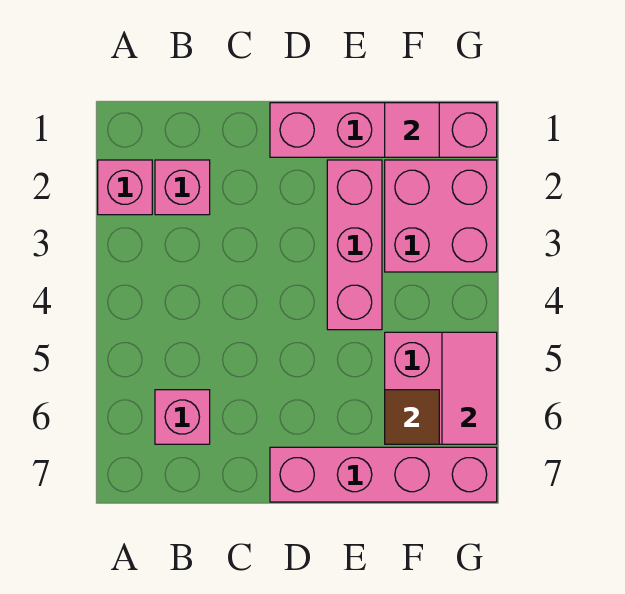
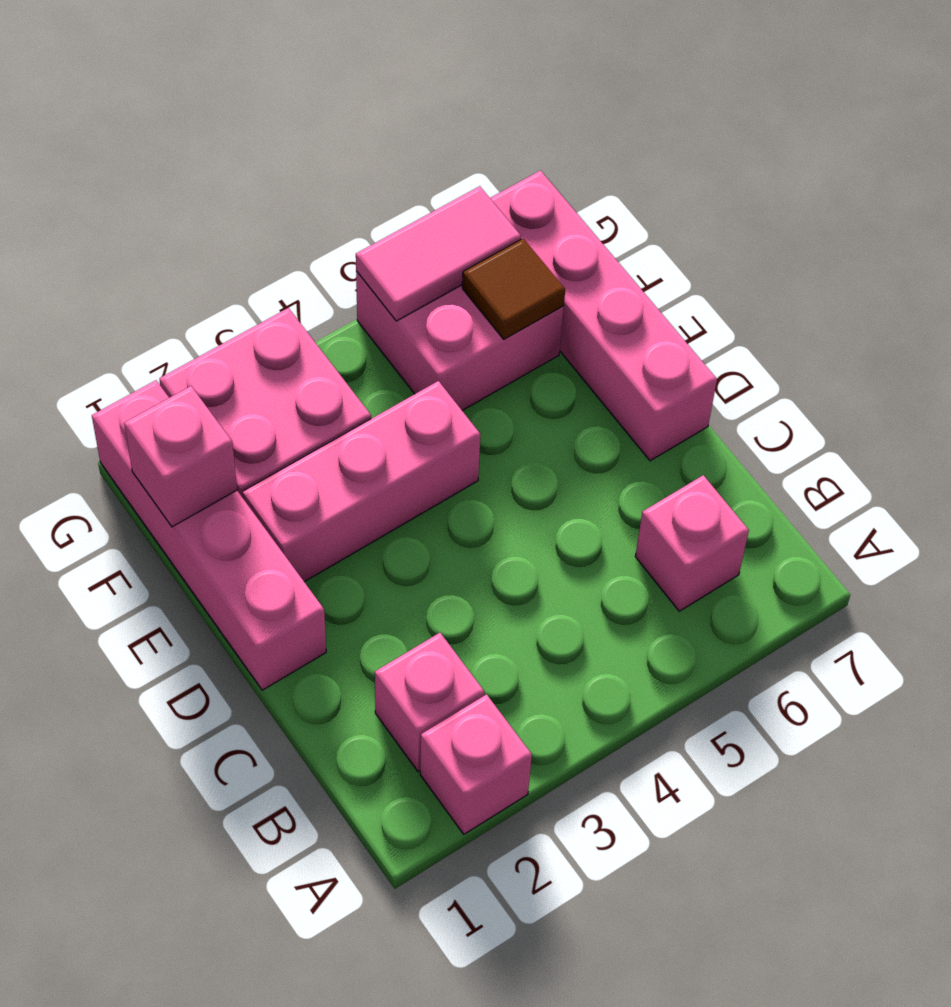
pink tile F1 level 2 -> pink brick F1 level 2

